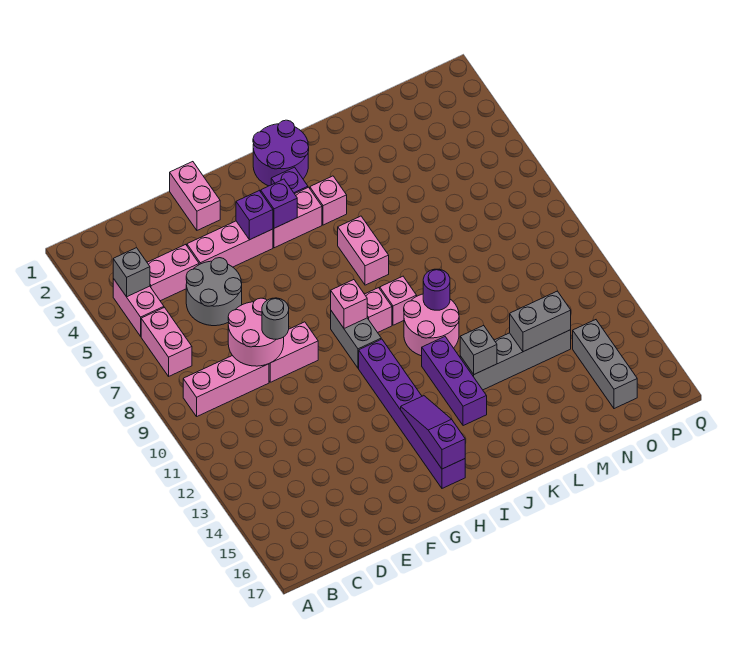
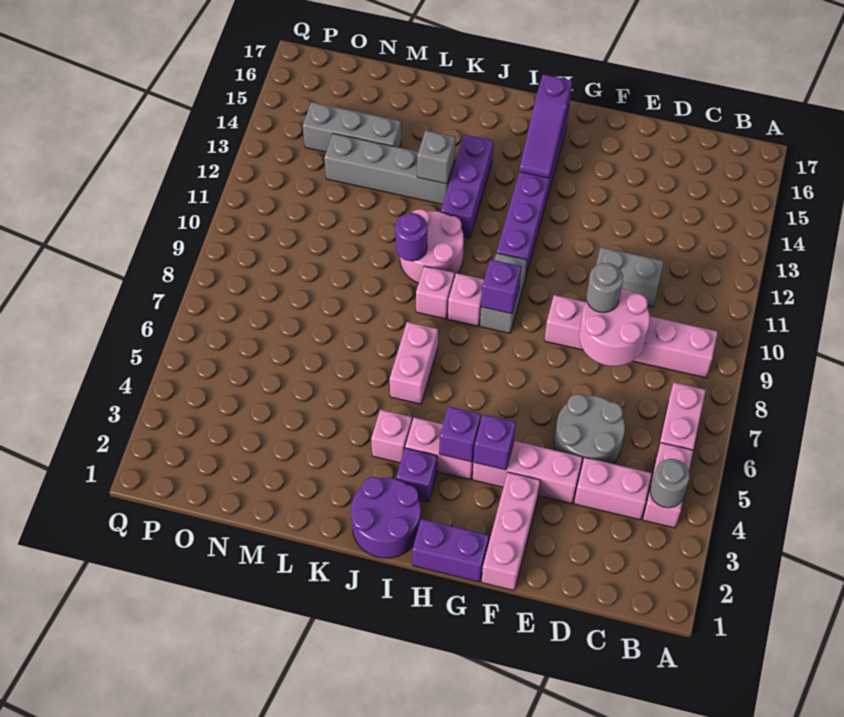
grey brick B4 level 2 -> grey round brick B4 level 2
pink brick F1:F2 level 1 -> pink brick F1:F3 level 1
none -> purple brick G1:H1 level 1
pink brick H9 level 2 -> purple brick H9 level 2
grey brick M13:N13 level 2 -> grey brick D11:E11 level 1
grey brick O14:O16 level 1 -> grey brick M14:O14 level 1

